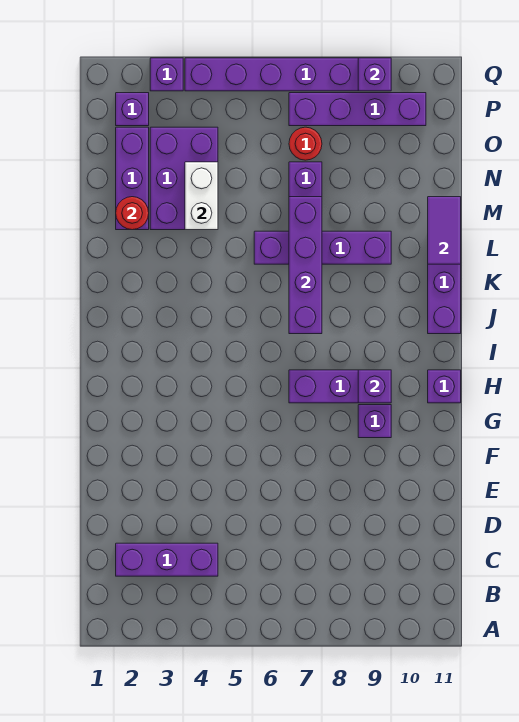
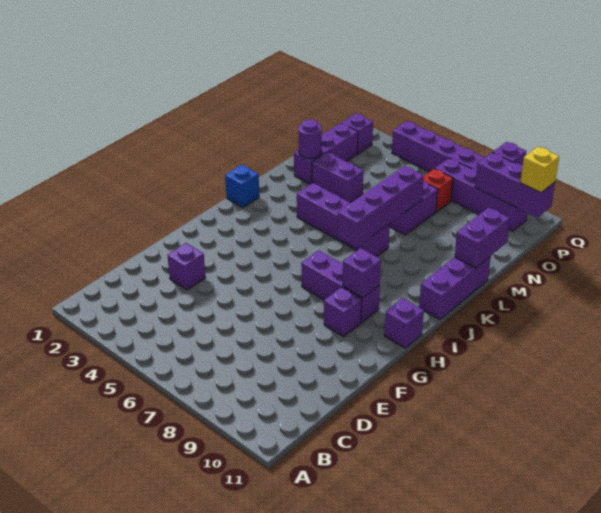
purple brick C2:C4 level 1 -> purple brick P9:P11 level 2
none -> blue brick J1 level 1
purple brick L6:L9 level 1 -> purple brick K4:K7 level 1
purple tile L11:M11 level 2 -> purple brick L11:M11 level 2
red round brick M2 level 2 -> purple round brick M2 level 2
purple brick M3:O4 level 1 -> purple brick M3:M4 level 1
white brick M4:N4 level 2 -> none
red round brick O7 level 1 -> red brick O7 level 1
none -> yellow brick P11 level 3
purple brick Q3 level 1 -> purple brick E3 level 1

